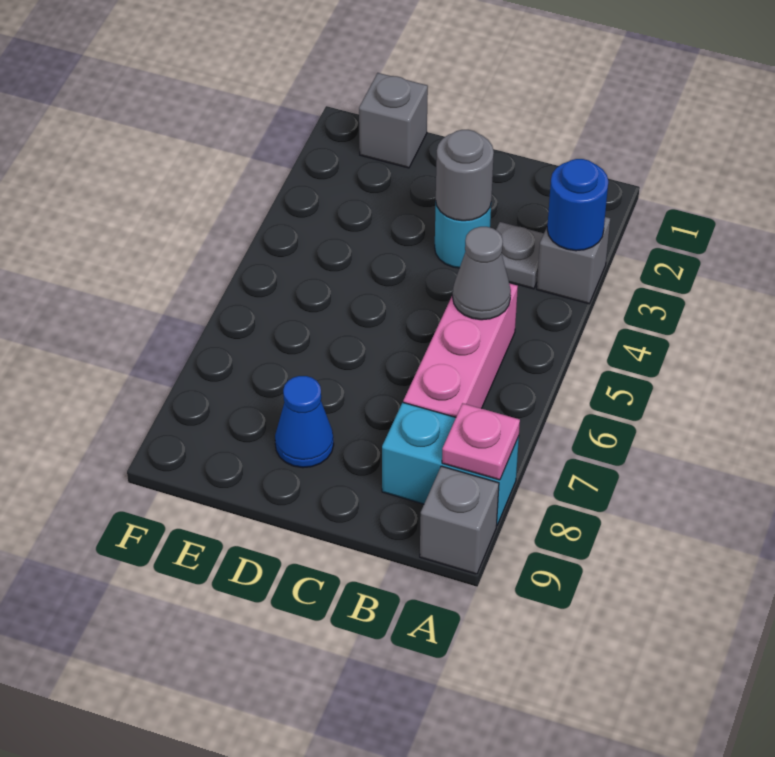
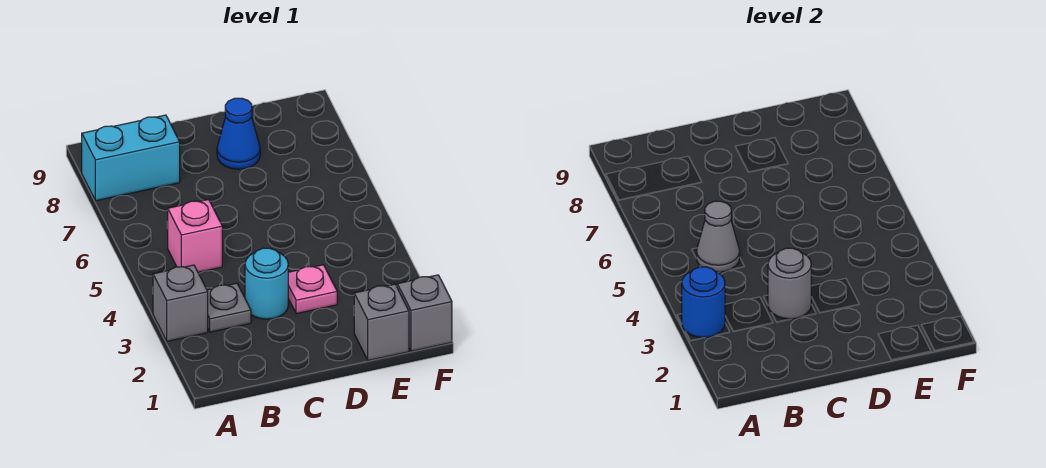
pink plate A8 level 2 -> pink plate D3 level 1
grey brick A9 level 1 -> grey brick F1 level 1
pink brick B5:B7 level 1 -> pink brick B5 level 1

